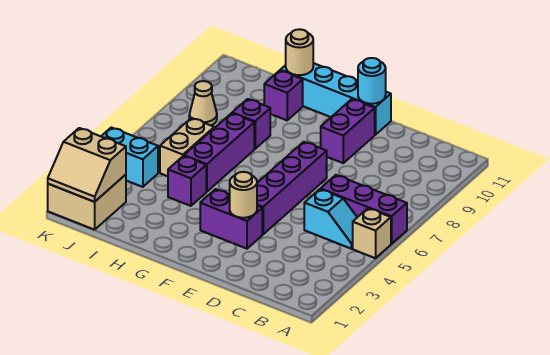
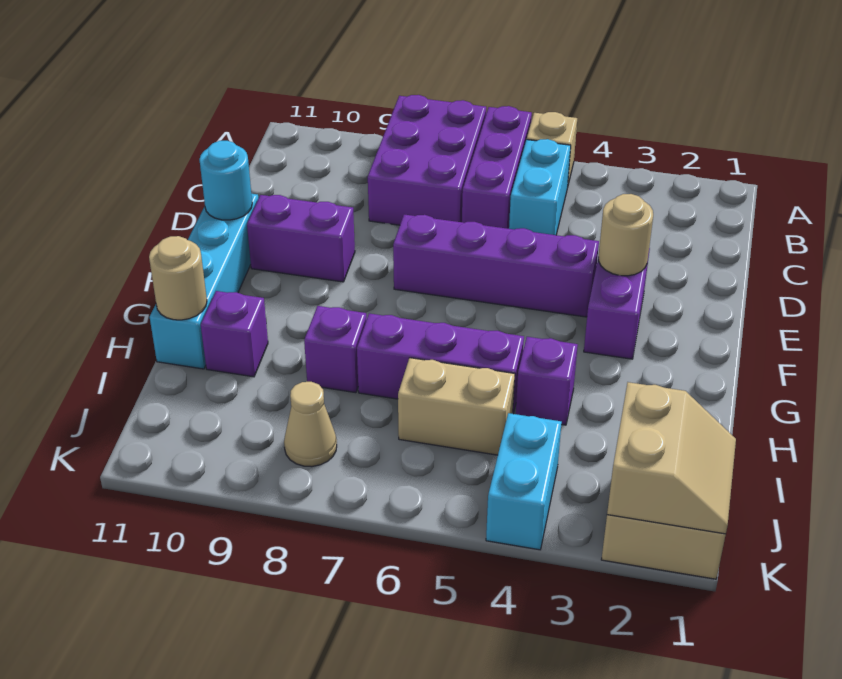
none -> purple brick A7:C8 level 1
cyan slope B5:C5 level 1 top C -> cyan brick B5:C5 level 1

